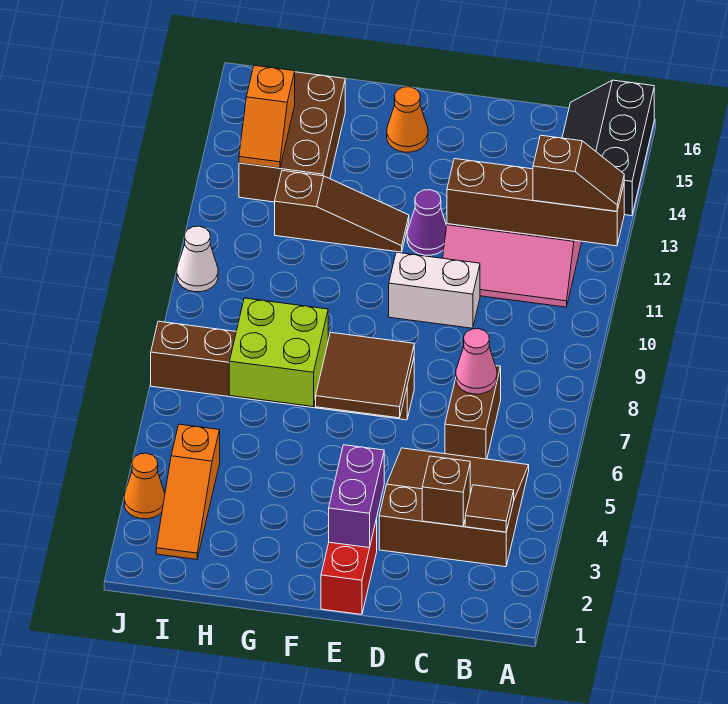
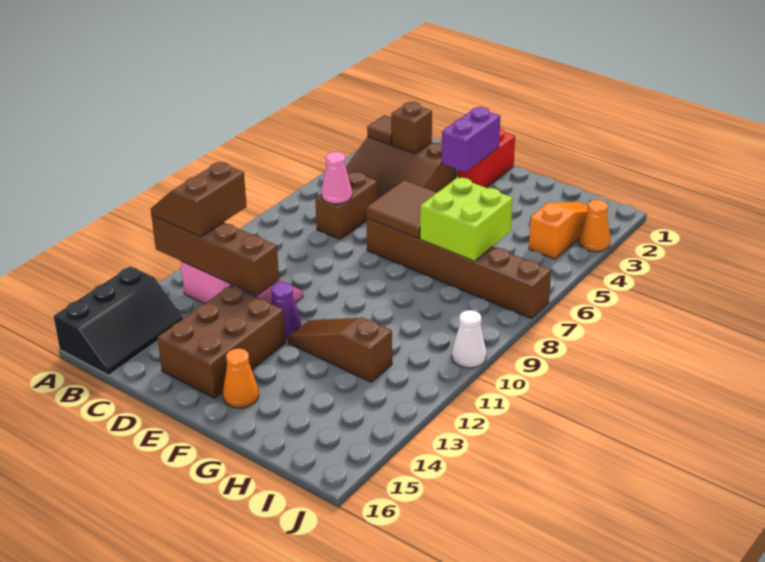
brown slope A12:B12 level 3 top B -> brown slope A11:B12 level 3 top B
white brick D10:E10 level 1 -> none
brown brick H13:I15 level 1 -> brown brick D13:E15 level 1
orange slope I13:I14 level 2 top 14 -> none

